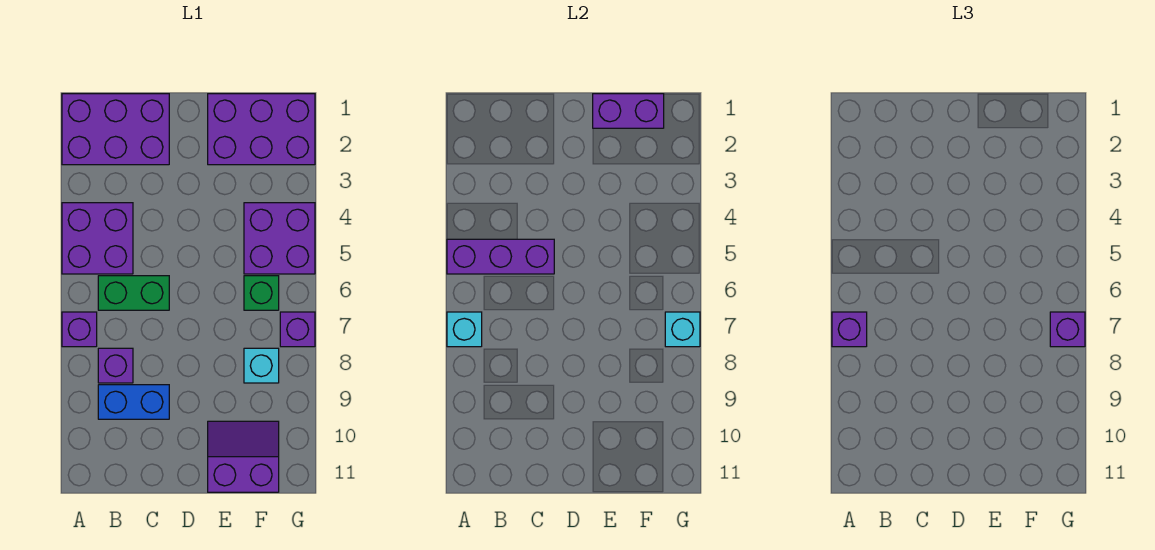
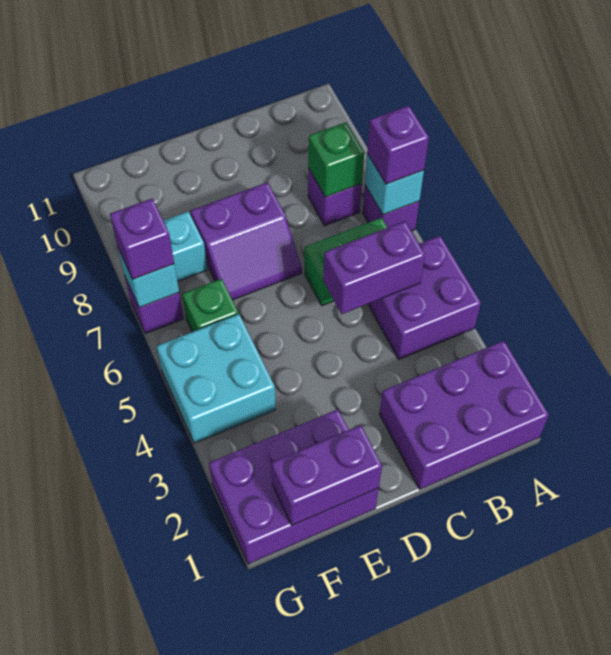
purple brick A5:C5 level 2 -> purple brick B5:C5 level 2
none -> green brick B8 level 2
blue brick B9:C9 level 1 -> none
purple slope E10:F11 level 1 top 11 -> purple slope D7:E8 level 1 top 8
purple brick F4:G5 level 1 -> cyan brick F4:G5 level 1

